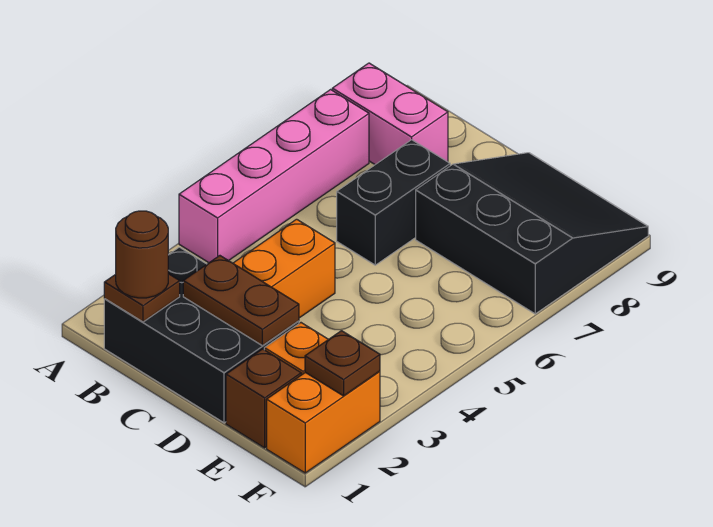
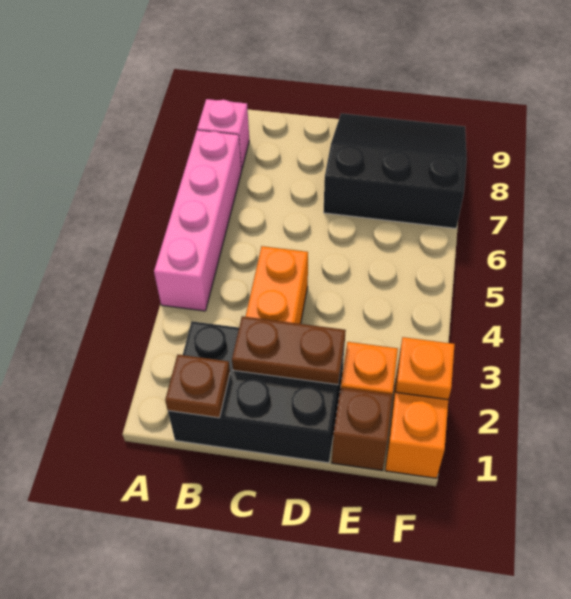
pink brick A8:B8 level 1 -> pink brick A8 level 1
brown round brick B1 level 3 -> none
black brick C6:C7 level 1 -> none
brown plate F2 level 2 -> orange plate F2 level 2

